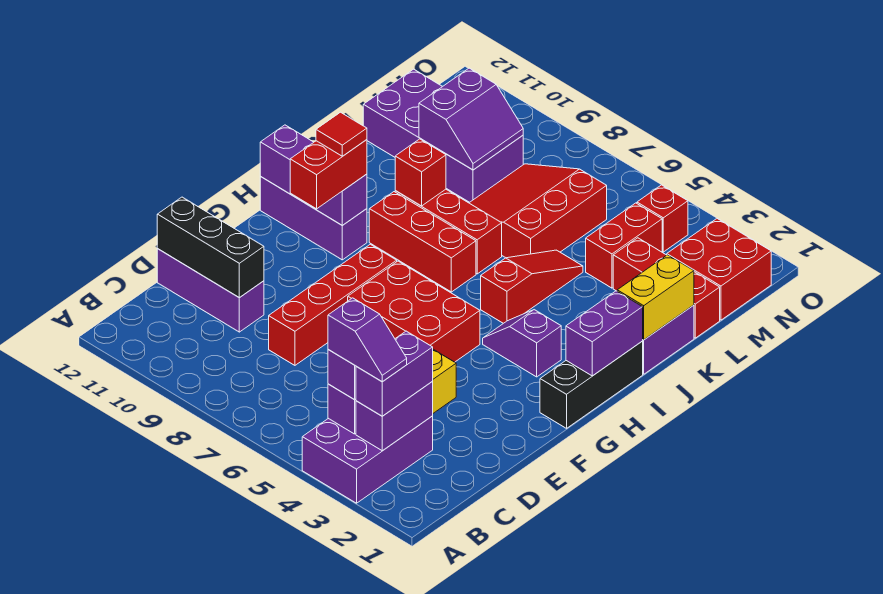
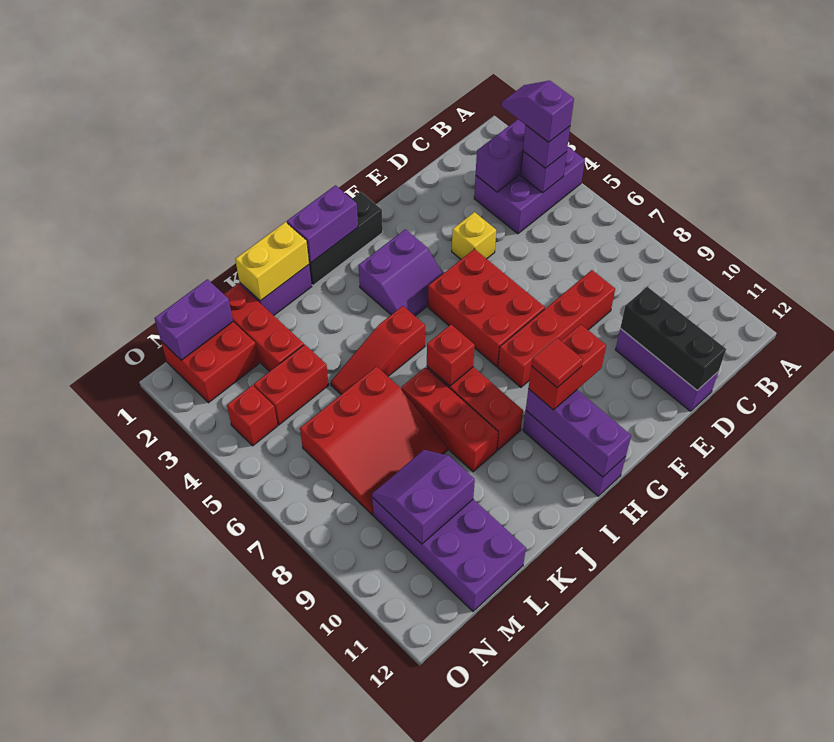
purple brick B3:C3 level 3 -> purple brick M1:N1 level 2
purple slope H3:H4 level 1 top 3 -> purple slope G3:H4 level 1 top 3
red brick J9 level 2 -> red brick I7 level 2

